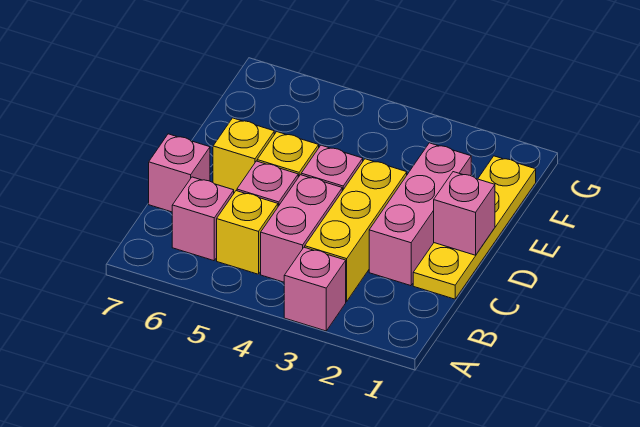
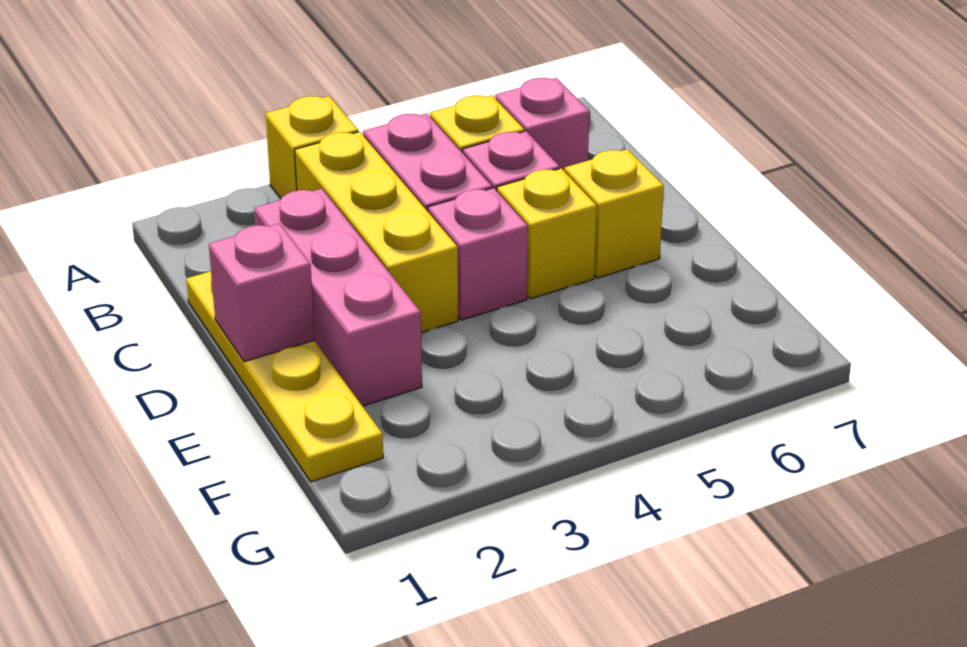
pink brick A3 level 1 -> yellow brick A3 level 1
pink brick C7 level 1 -> none

